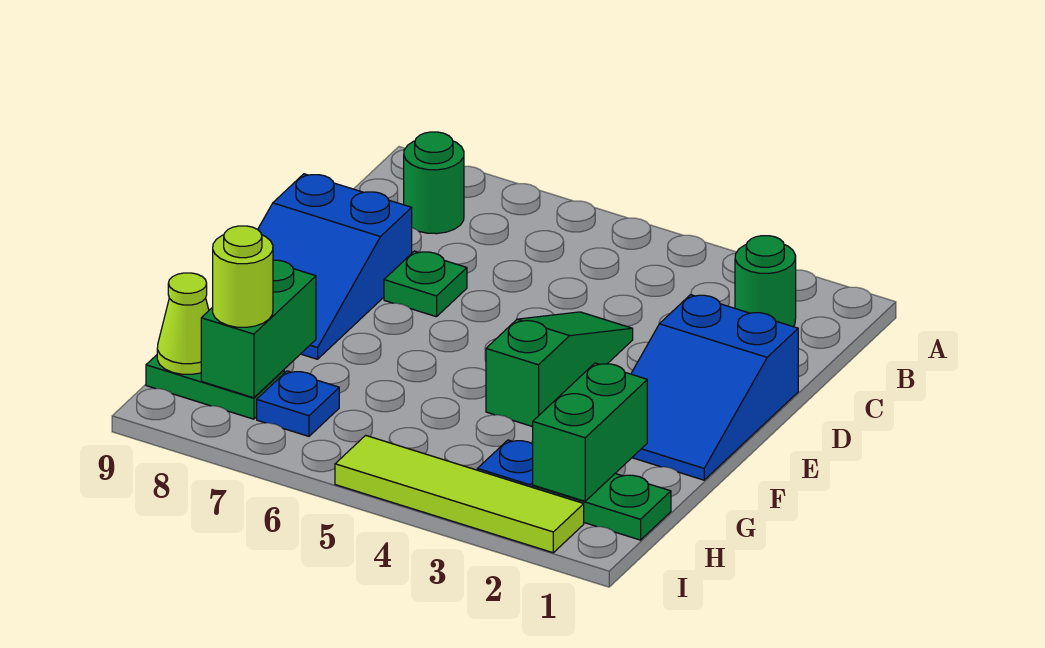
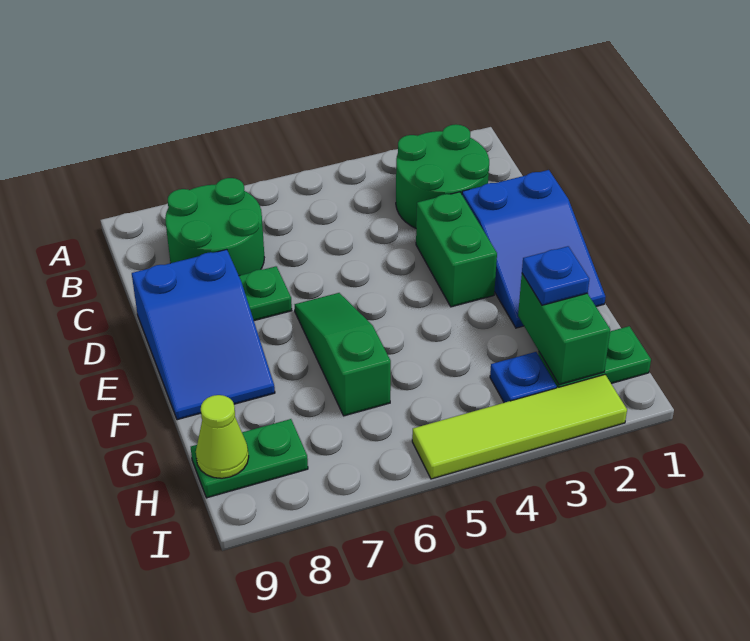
green round brick B2 level 1 -> green round brick B2:C3 level 1
green round brick B8 level 1 -> green round brick B7:C8 level 1
green slope D4:F4 level 1 top F -> green slope E6:G6 level 1 top G
green brick G8:H8 level 2 -> green brick D3:E3 level 1
blue plate H7 level 1 -> blue plate G2 level 3
lime round brick H8 level 3 -> none

